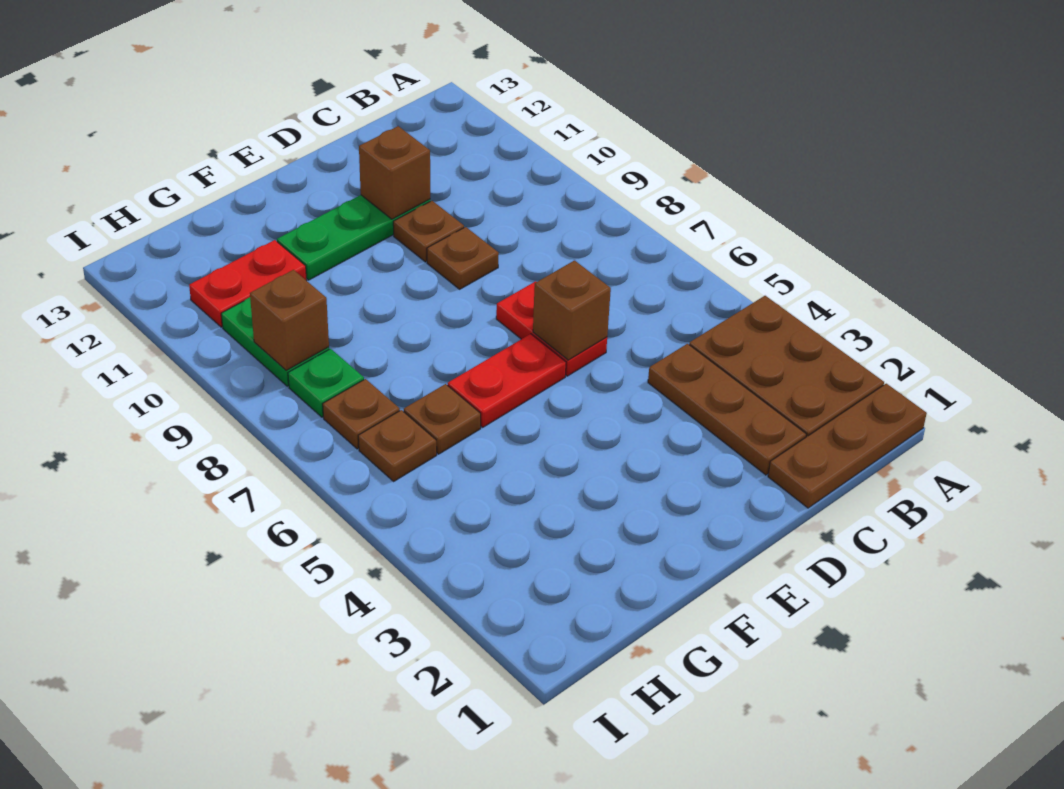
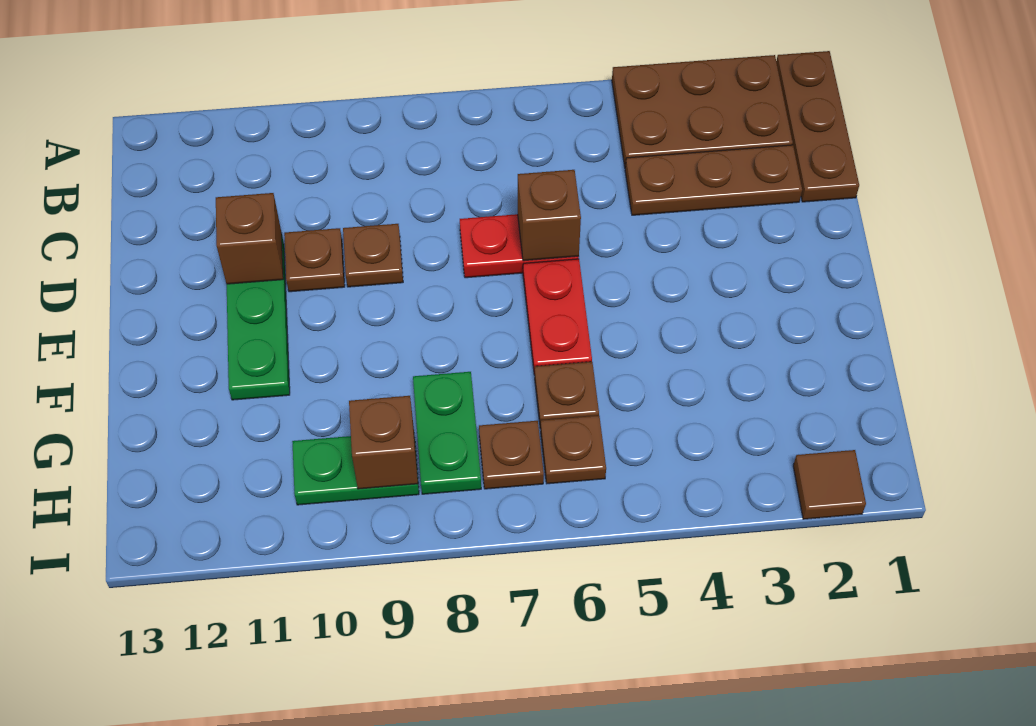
red plate G11:H11 level 1 -> none
green plate H8 level 1 -> green plate G8:H8 level 1
none -> brown tile I2 level 1

